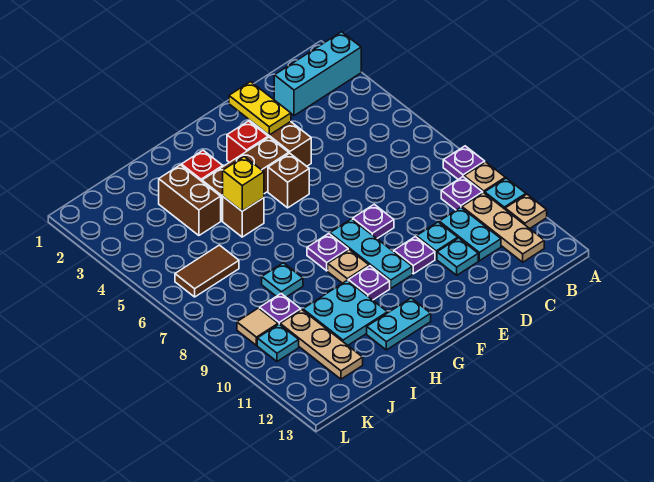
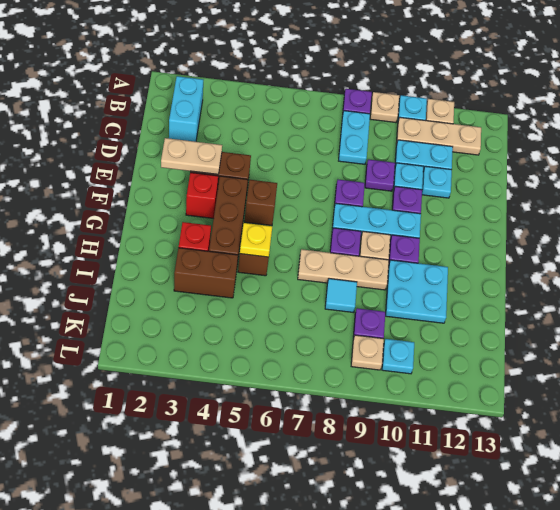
cyan brick A2:C2 level 1 -> cyan brick B2:C2 level 1
purple plate B9 level 1 -> purple plate D9 level 1
yellow plate E2:E3 level 2 -> tan plate E2:E3 level 2
cyan plate G12:H12 level 1 -> cyan plate B8:C8 level 1
yellow brick H5 level 2 -> yellow plate H5 level 2
cyan plate I8 level 1 -> cyan tile I8 level 1
brown tile J6:K6 level 1 -> none
tan plate J10:J12 level 1 -> tan plate H7:H9 level 1
tan tile K9 level 1 -> tan plate K9 level 1

